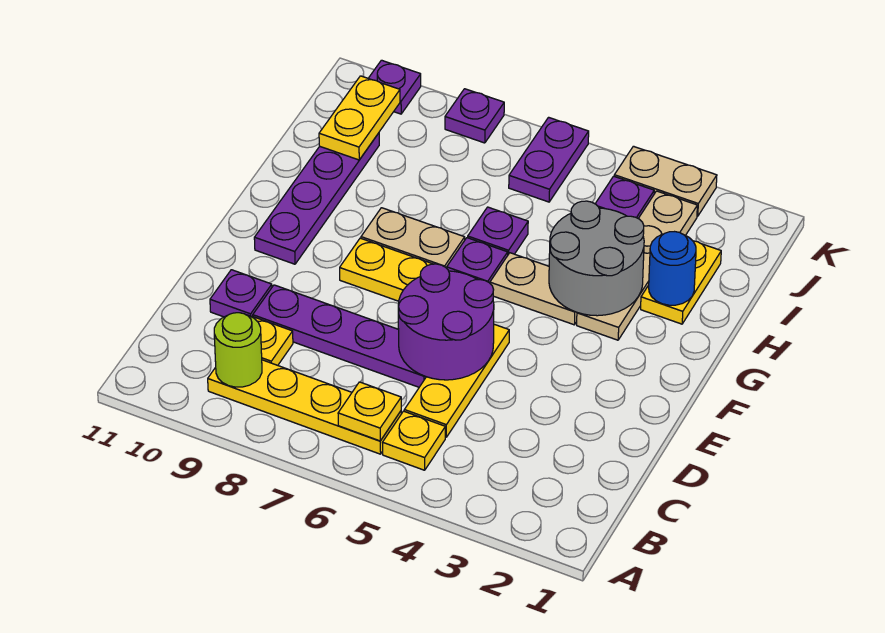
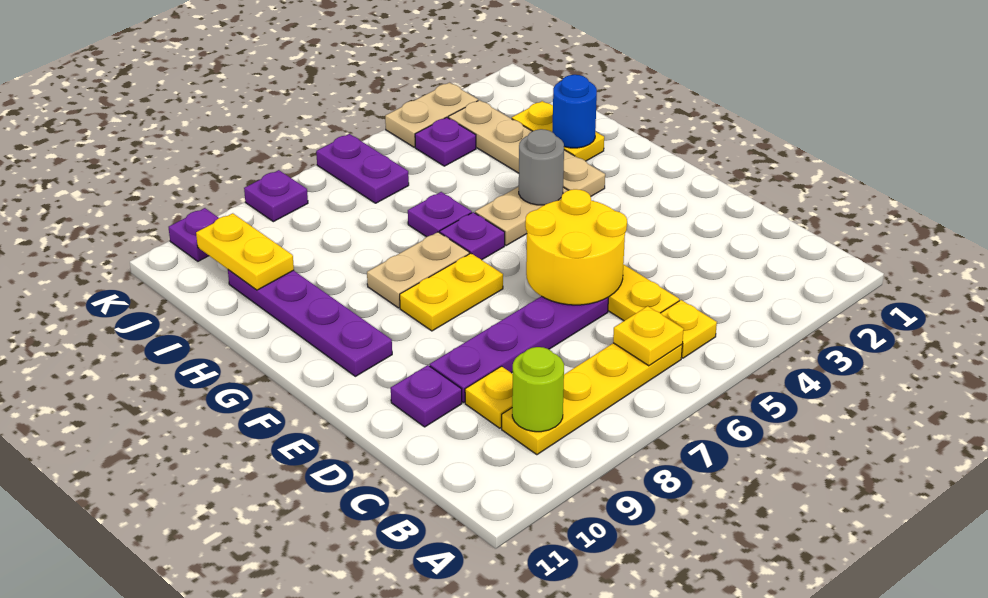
purple round brick D5:E6 level 2 -> yellow round brick D5:E6 level 2
grey round brick G3:H4 level 2 -> grey round brick G4 level 2

